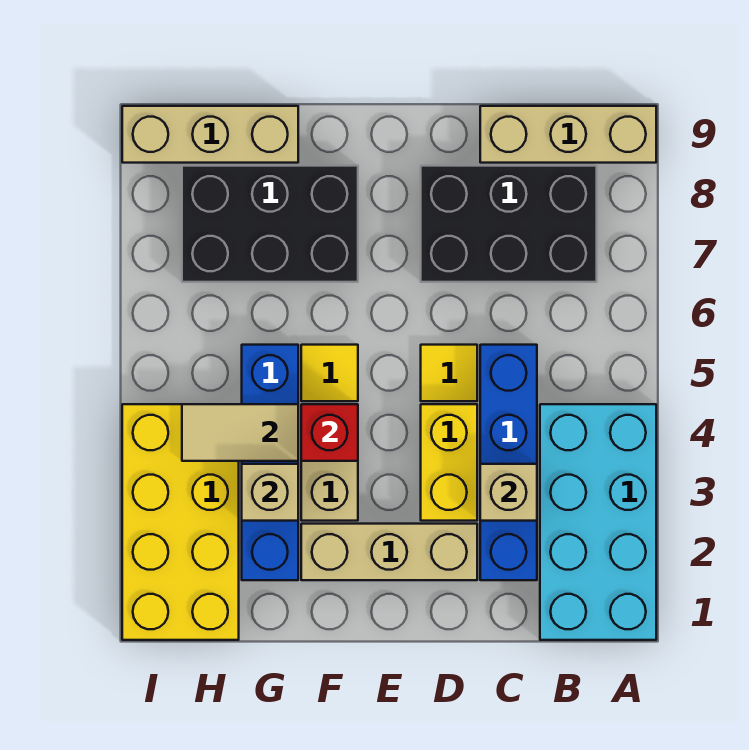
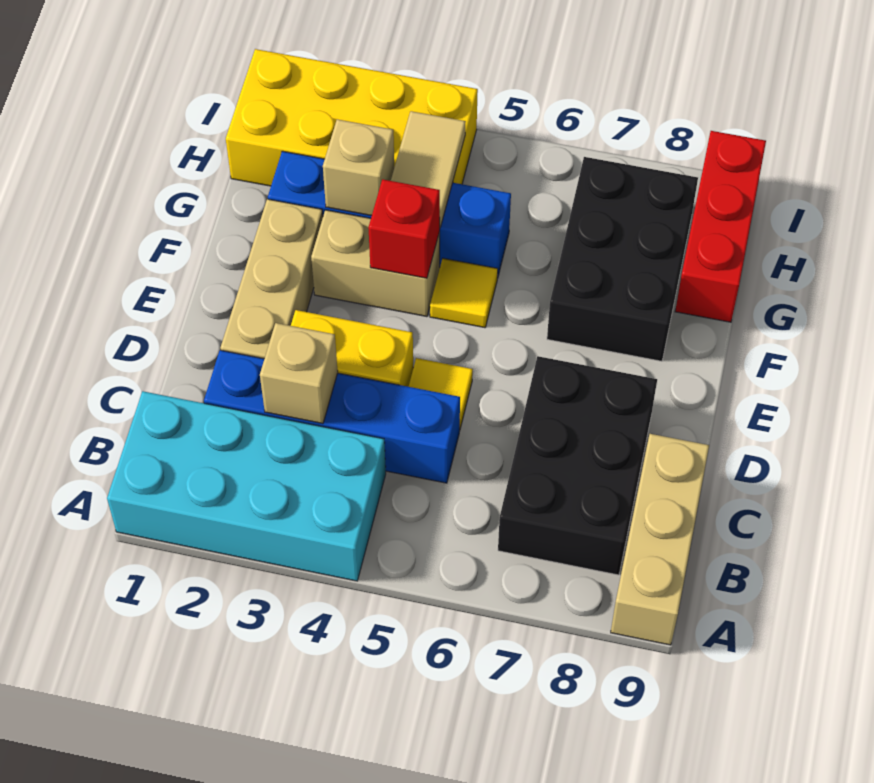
tan brick G9:I9 level 1 -> red brick G9:I9 level 1

